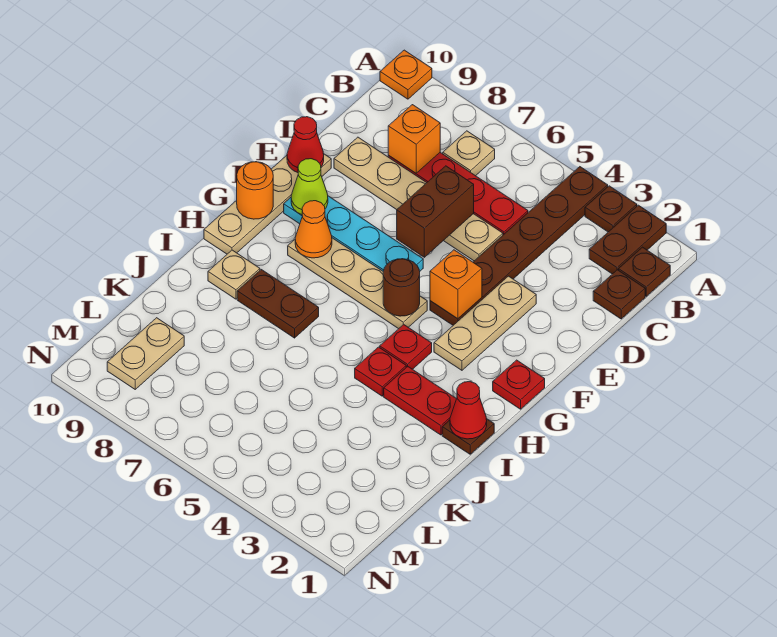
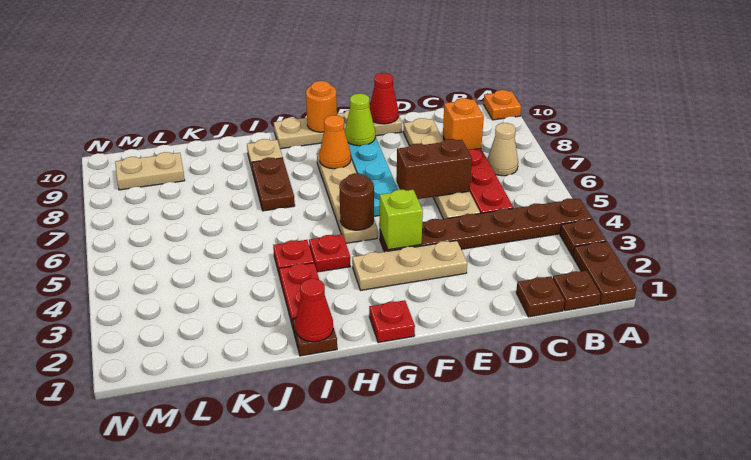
brown plate A2:B2 level 1 -> brown plate A1:A2 level 1
tan plate B7 level 1 -> tan cone B7 level 1
orange brick F4 level 2 -> lime brick F4 level 2

